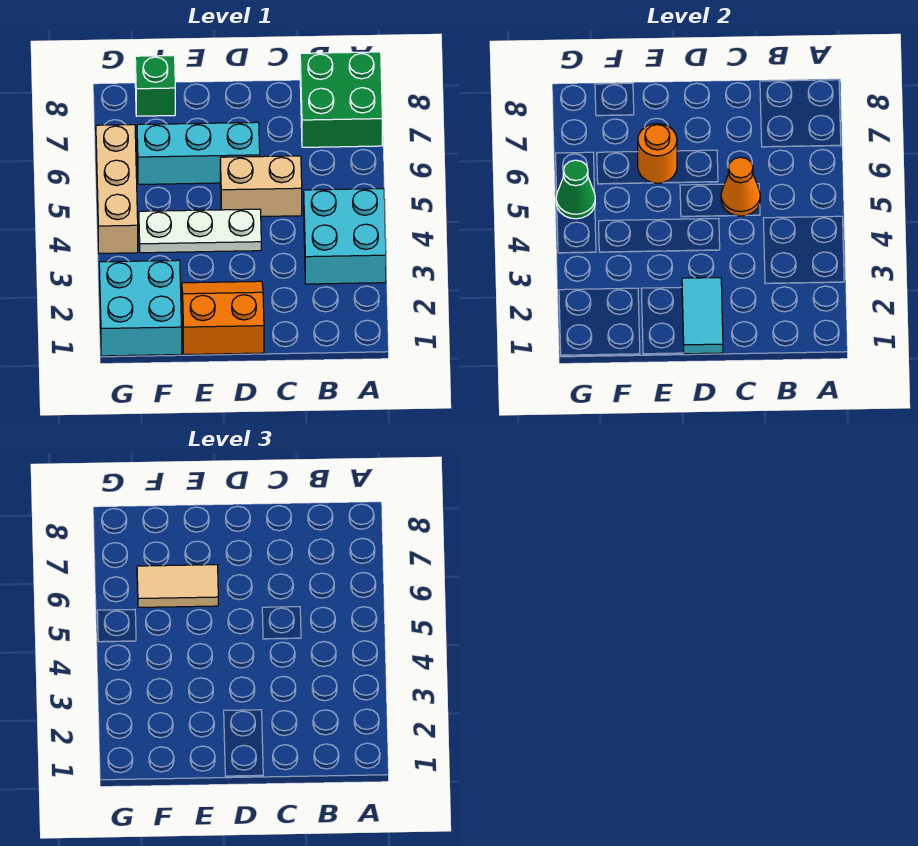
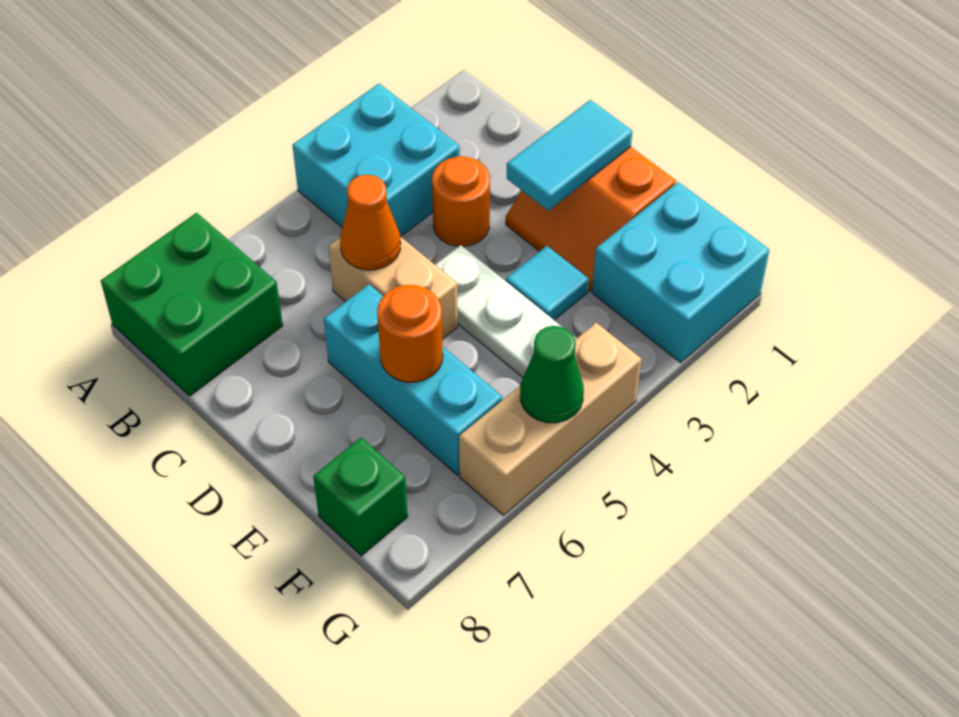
none -> orange round brick C3 level 1
none -> cyan tile E3 level 1
tan tile E6:F6 level 3 -> none

